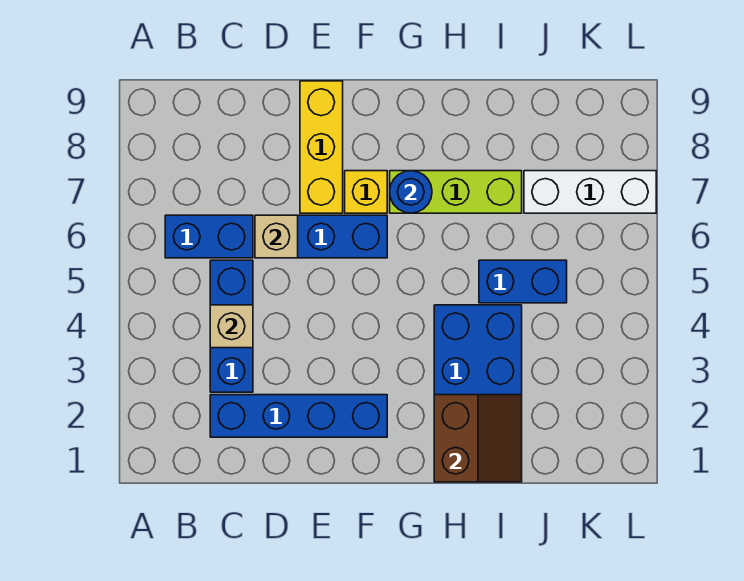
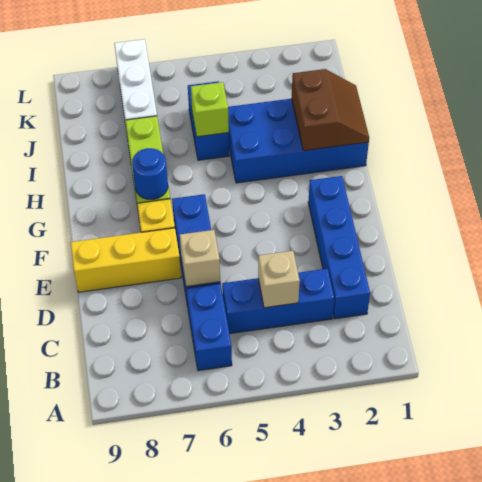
brown slope H1:I2 level 2 top H -> brown slope H1:I2 level 2 top 2
none -> lime brick I5 level 2

